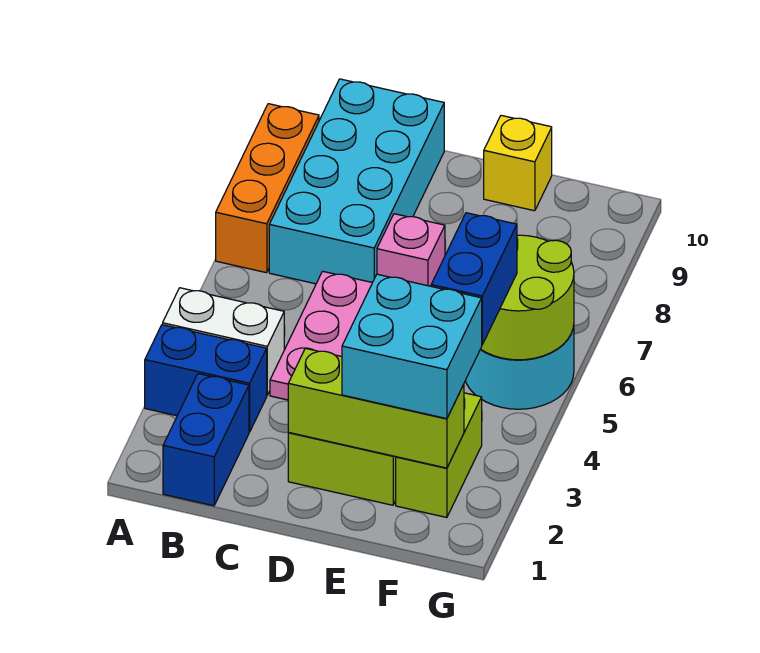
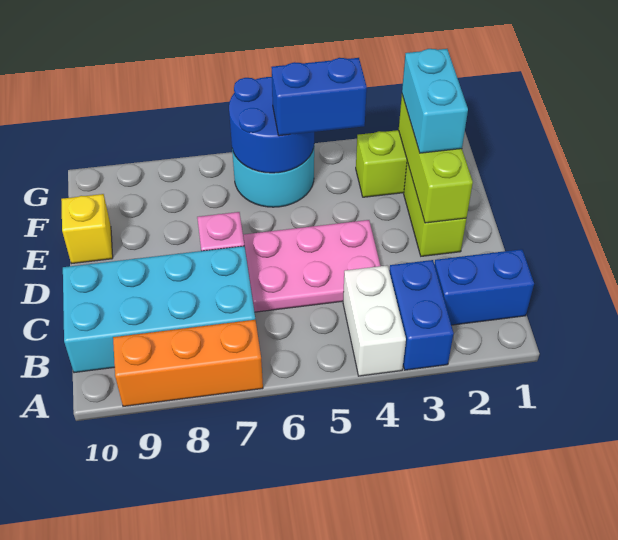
cyan brick E2:F3 level 3 -> cyan brick E2:F2 level 3
lime round brick F5:G6 level 2 -> blue round brick F5:G6 level 2

